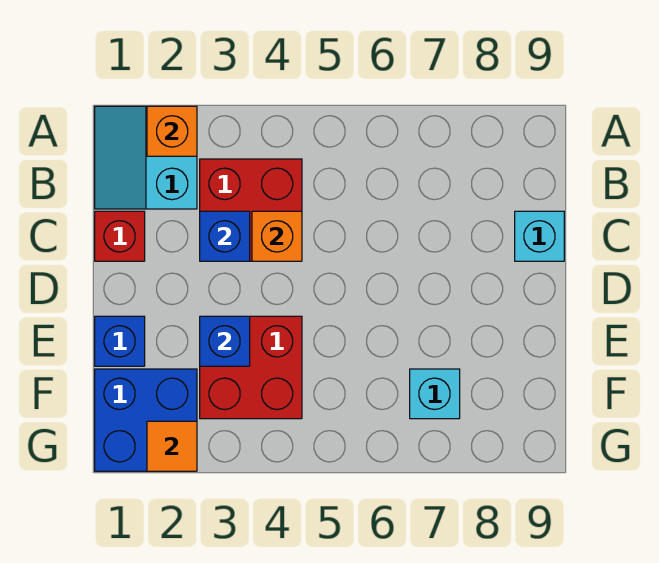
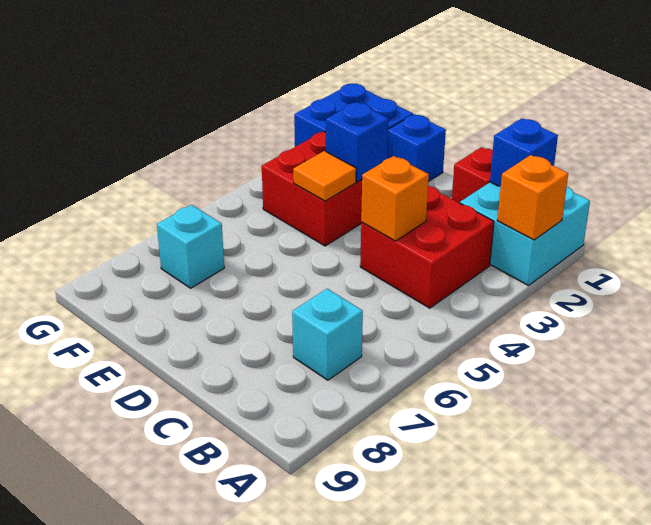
cyan slope A1:B2 level 1 top 2 -> cyan brick A1:B2 level 1
blue brick C3 level 2 -> blue brick B1 level 2
cyan brick C9 level 1 -> cyan brick B7 level 1
orange tile G2 level 2 -> orange tile E4 level 2

